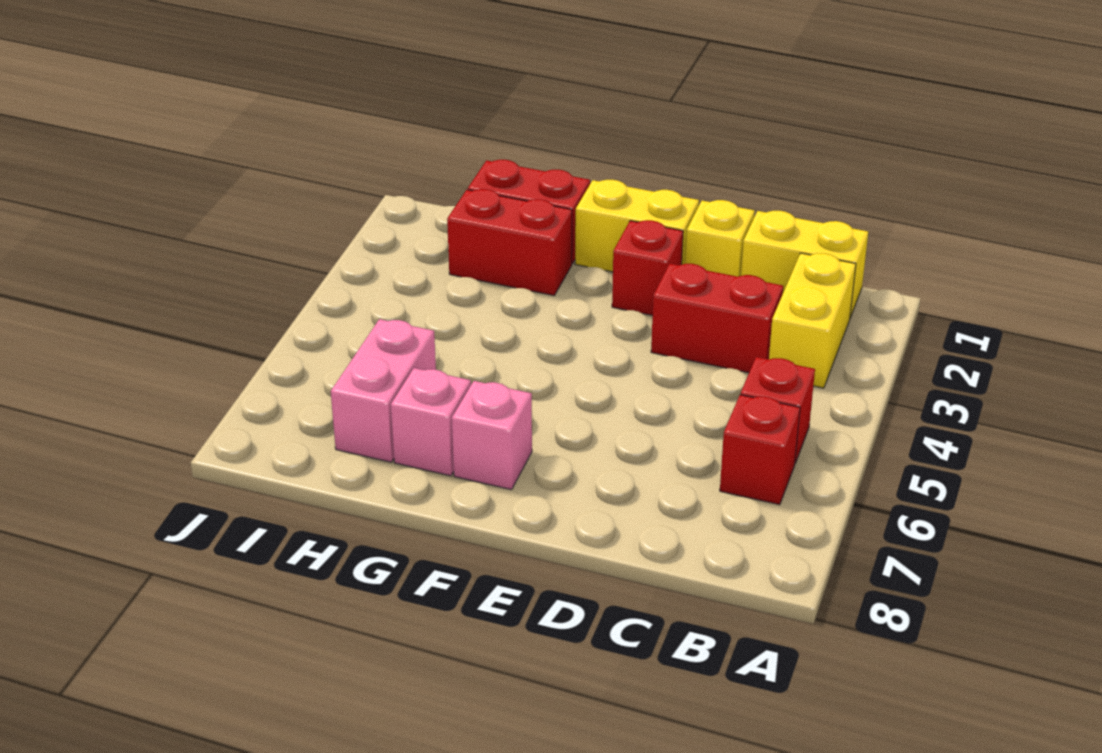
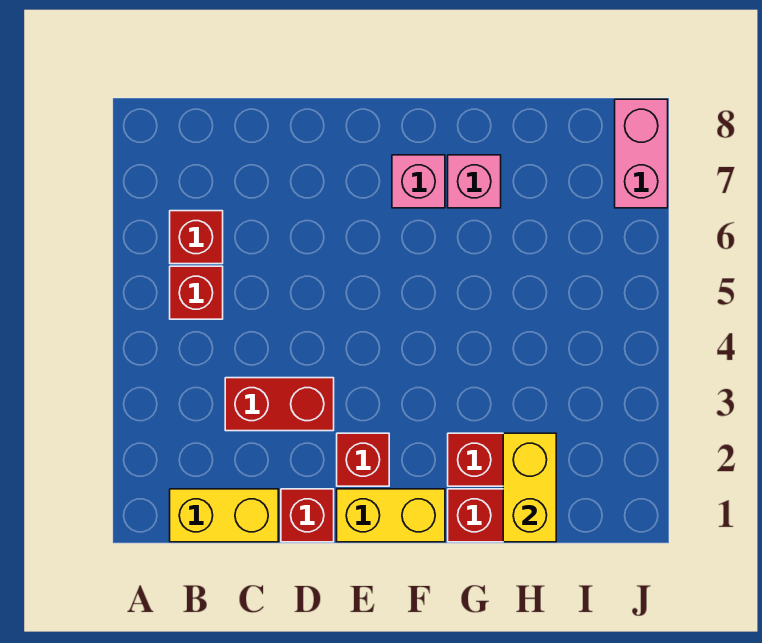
yellow brick B2:B3 level 1 -> yellow brick H1:H2 level 2
yellow brick D1 level 1 -> red brick D1 level 1
pink brick H6:H7 level 1 -> pink brick J7:J8 level 1

